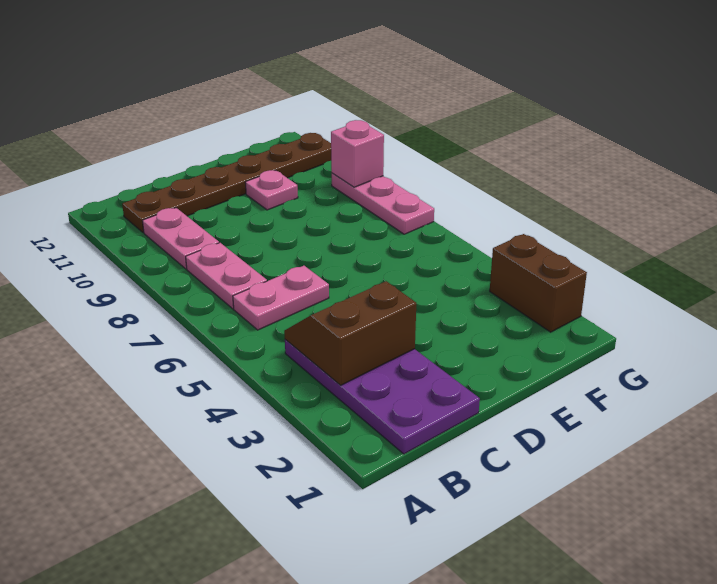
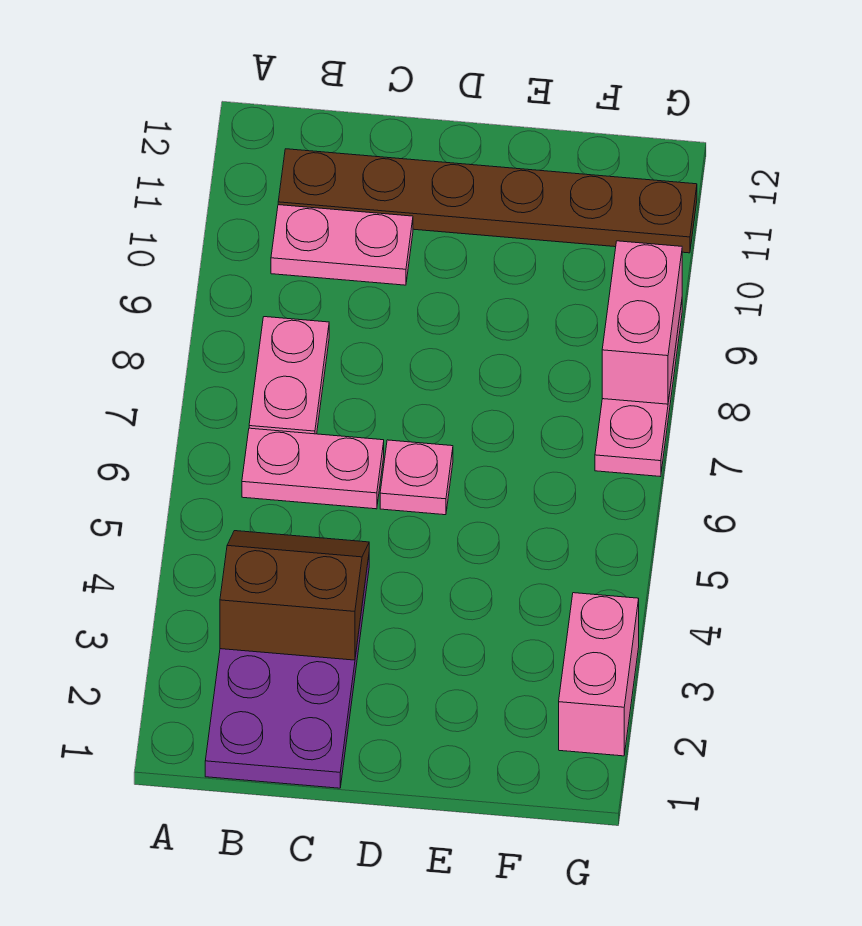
pink plate B9:B10 level 1 -> pink plate B10:C10 level 1
pink plate E10 level 1 -> pink plate D6 level 1
brown brick G2:G3 level 1 -> pink brick G2:G3 level 1
pink brick G9 level 2 -> pink brick G8:G9 level 2

